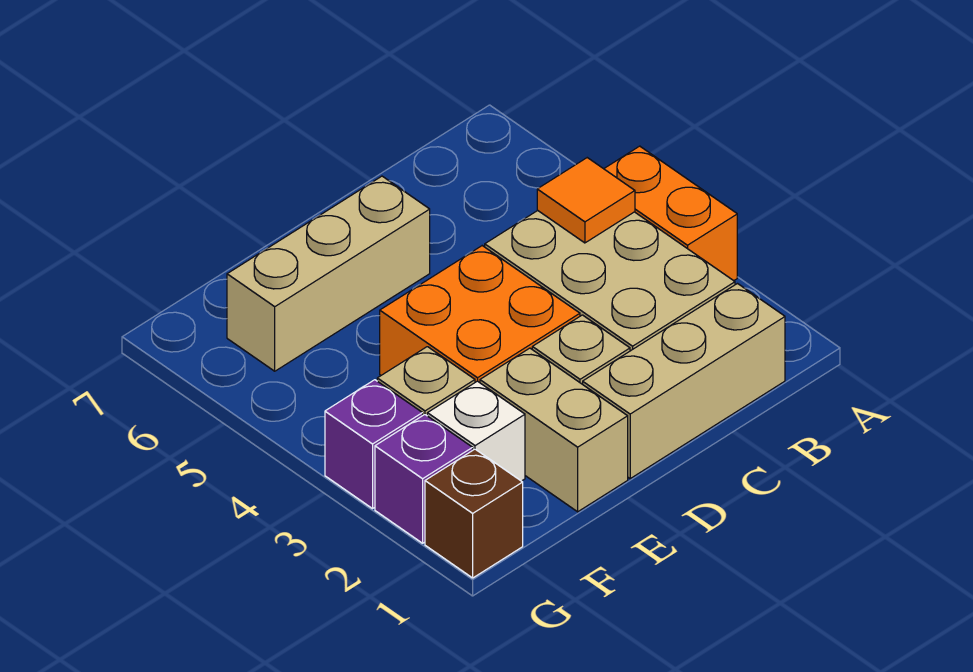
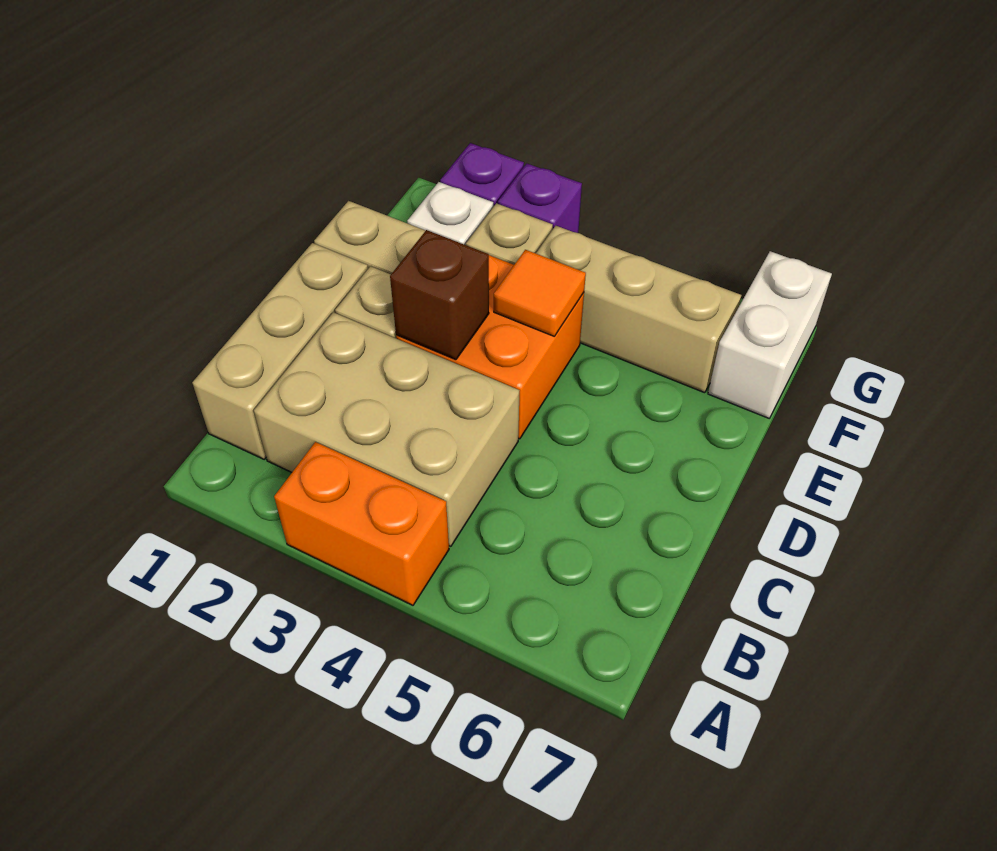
orange tile B4 level 2 -> orange tile E4 level 2
tan brick D6:F6 level 1 -> tan brick F4:F6 level 1
none -> white brick F7:G7 level 1
brown brick G1 level 1 -> brown brick D3 level 2

